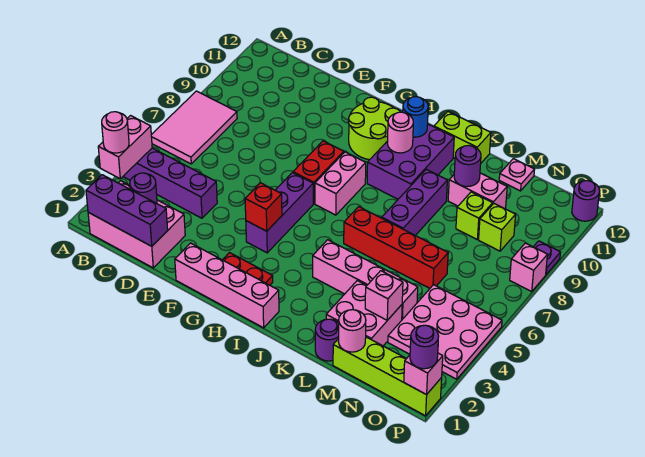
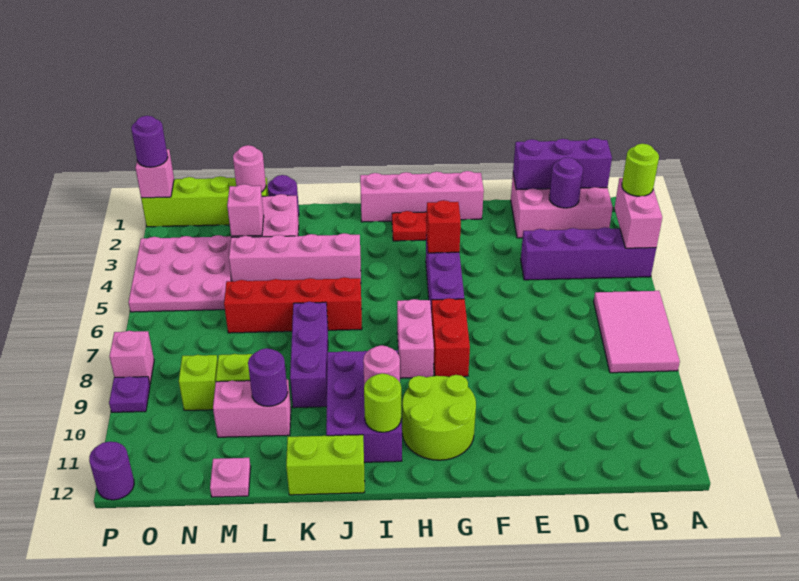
pink round brick A3 level 3 -> lime round brick A3 level 3
blue round brick I11 level 2 -> lime round brick I11 level 2

